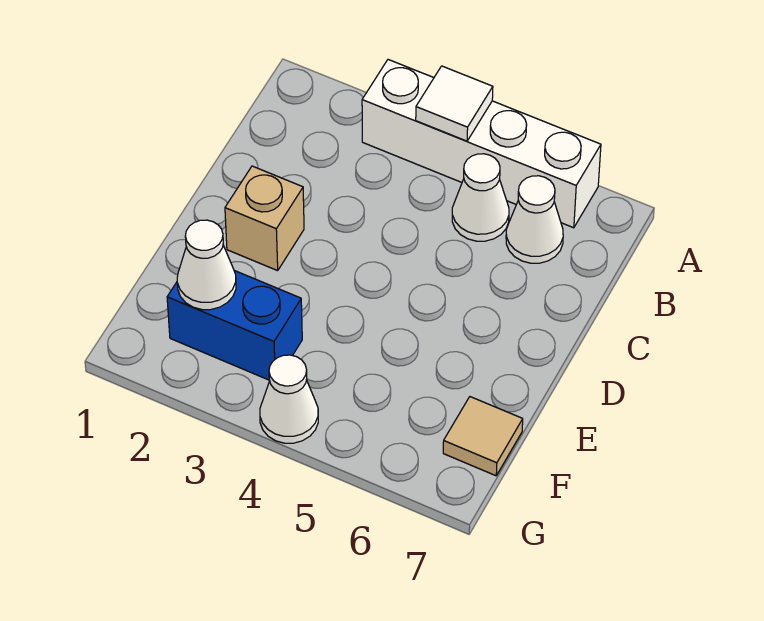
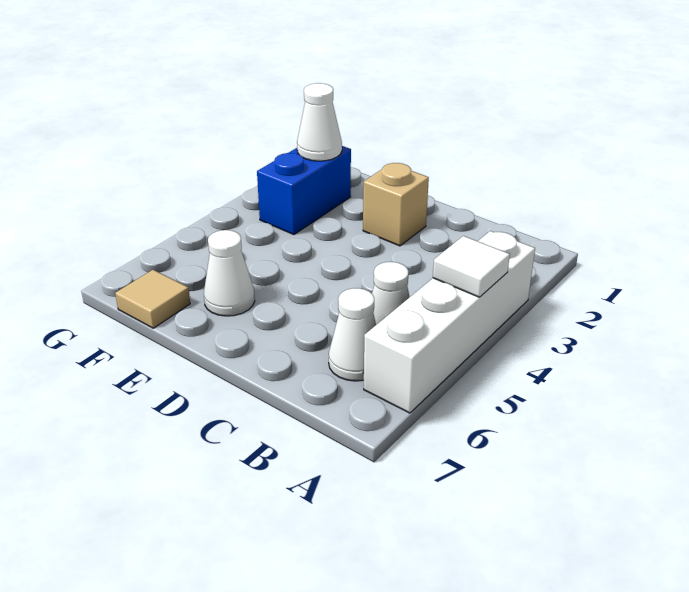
white cone G4 level 1 -> white cone E6 level 1

